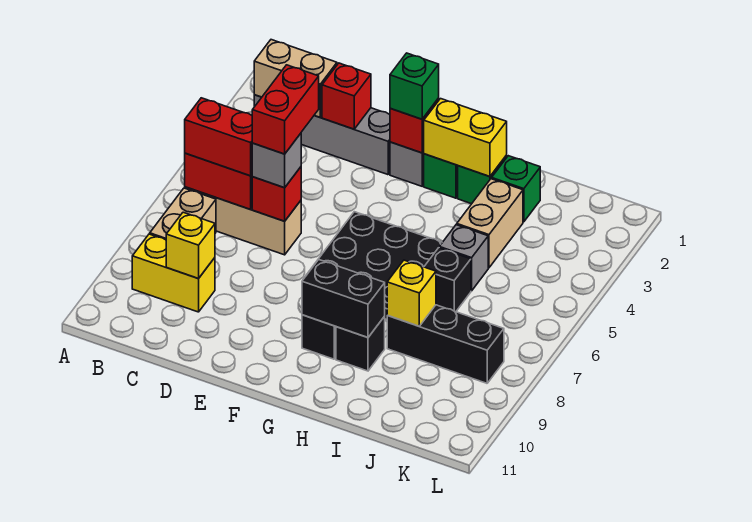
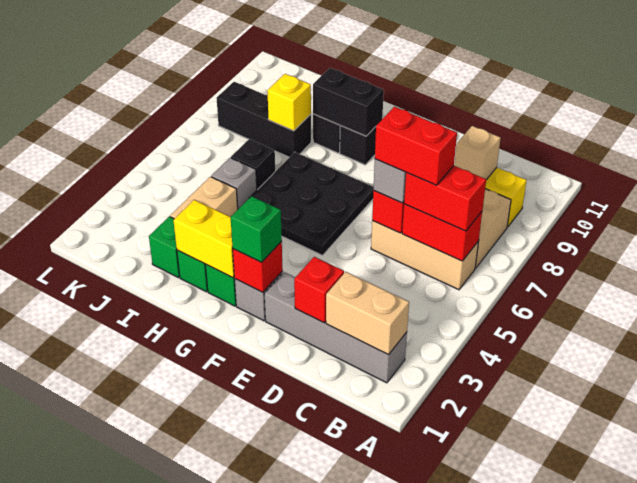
yellow brick C9 level 2 -> tan brick C9 level 2
red brick D5:D6 level 4 -> red brick C6:D6 level 4

